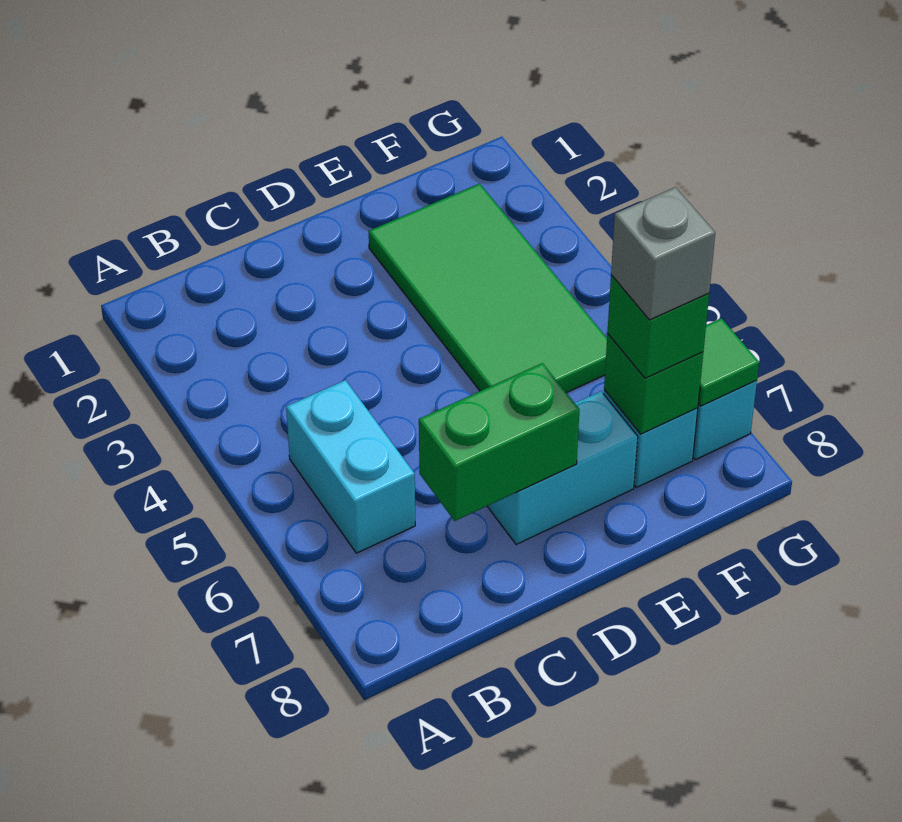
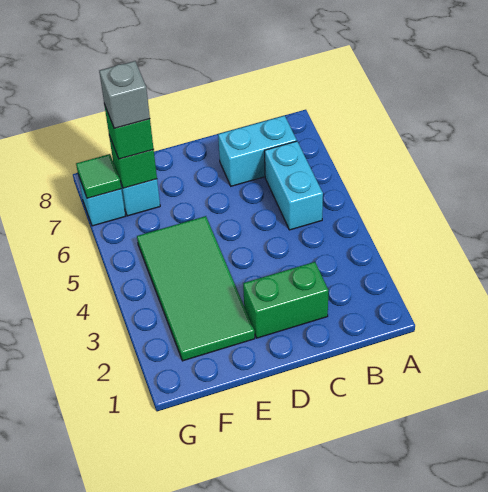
green brick C7:D7 level 2 -> green brick C2:D2 level 1
cyan brick D7:E7 level 1 -> cyan brick B7:C7 level 1

